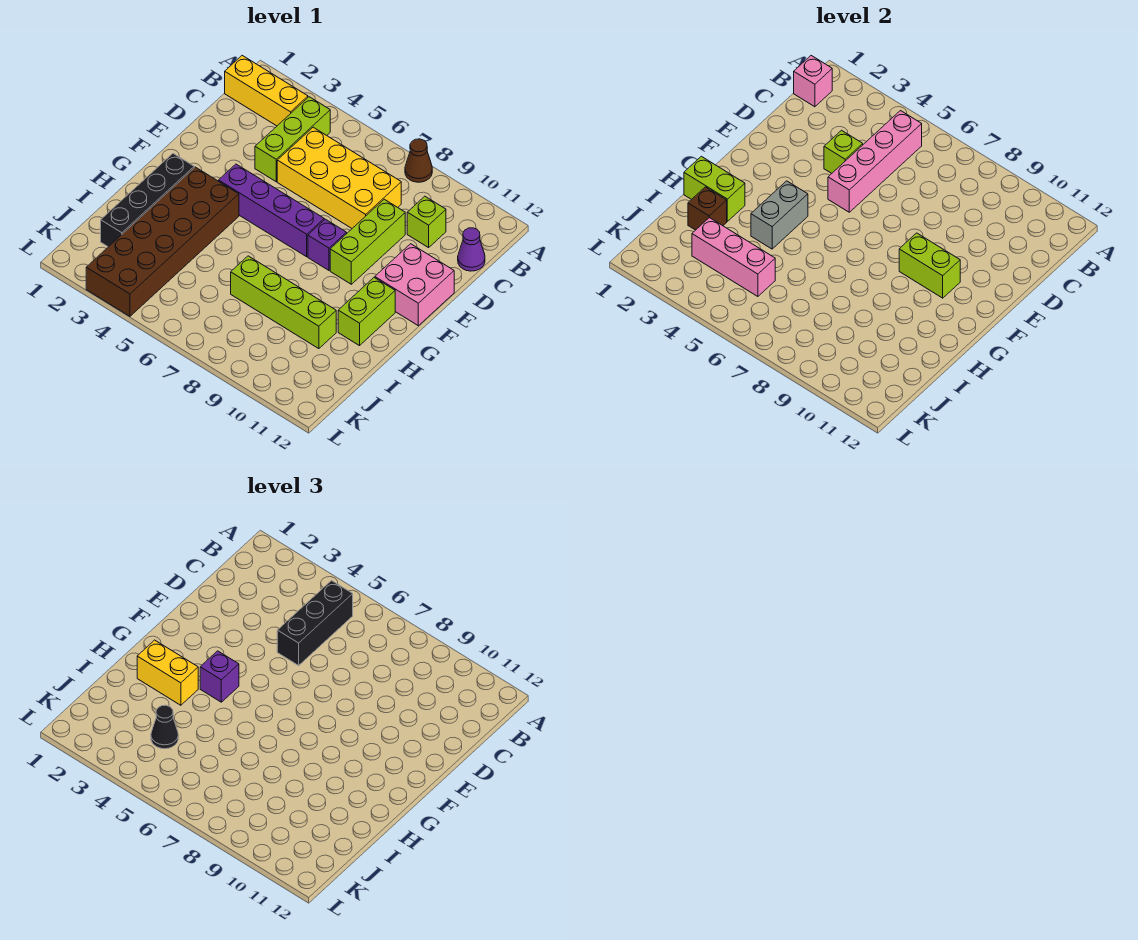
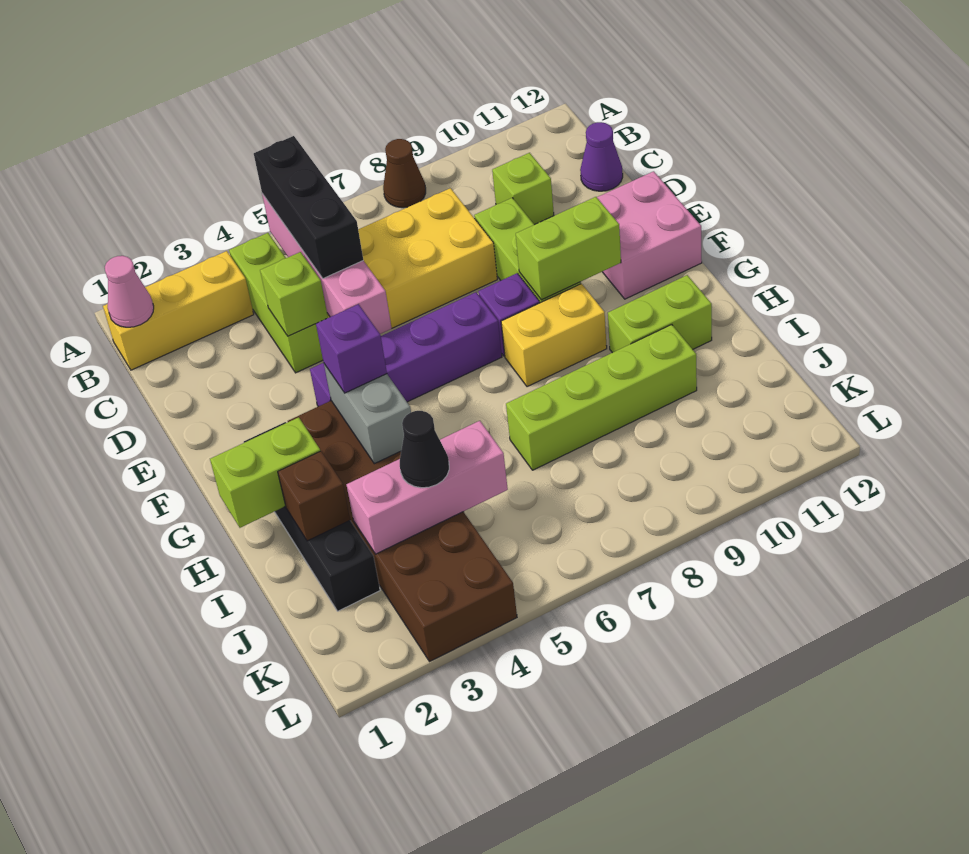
pink brick B1 level 2 -> pink cone B1 level 2
lime brick G11:H11 level 1 -> lime brick H10:H11 level 1
yellow brick H2:H3 level 3 -> yellow brick G8:G9 level 1

